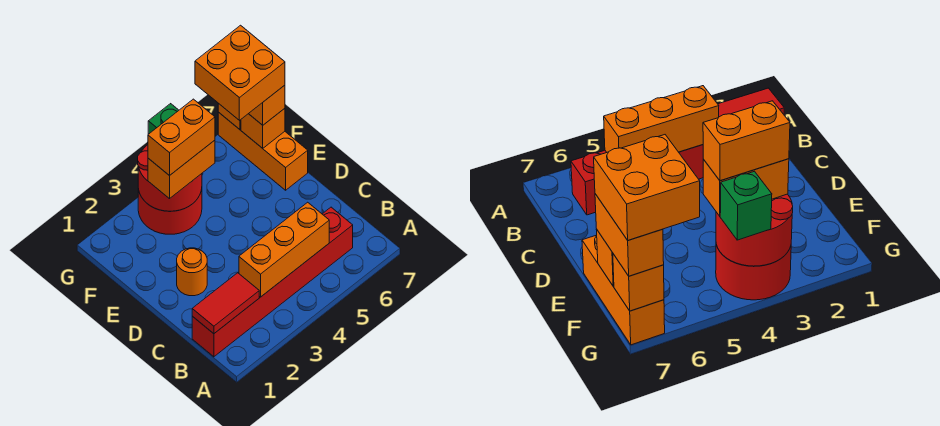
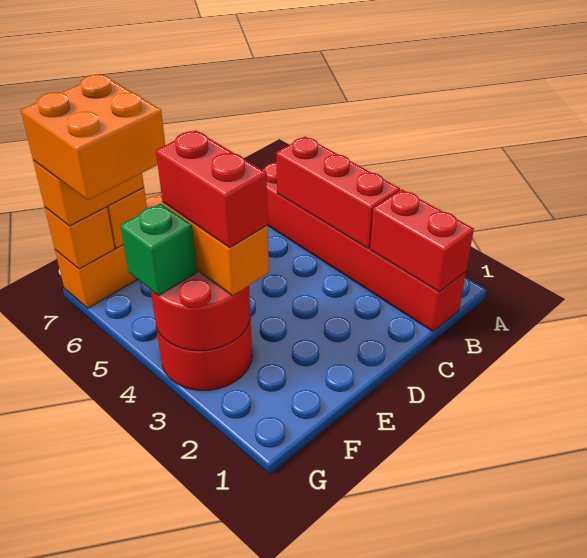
red tile B1:B2 level 2 -> red brick B1:B2 level 2
orange brick B3:B5 level 2 -> red brick B3:B5 level 2
orange round brick D2 level 1 -> none
orange brick F3:F4 level 4 -> red brick F3:F4 level 4

